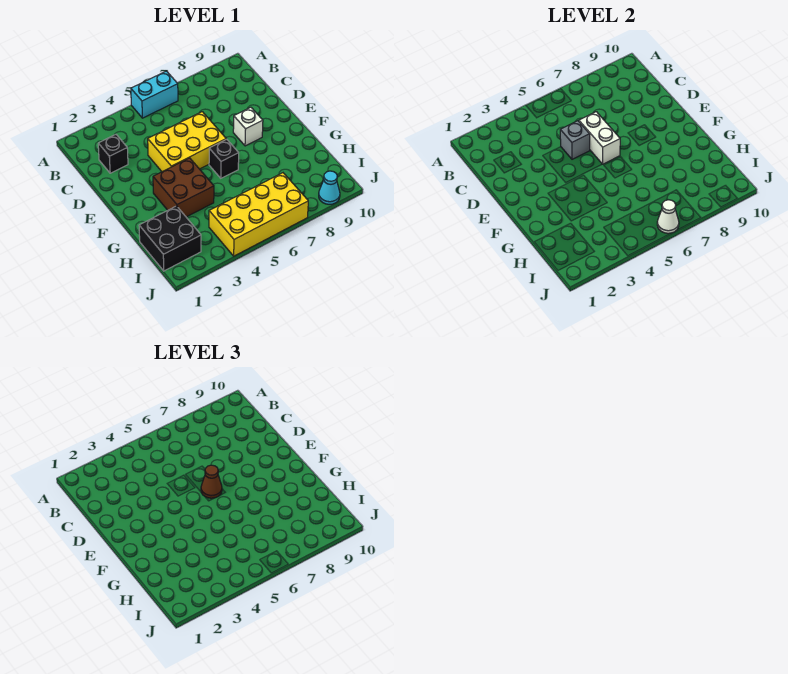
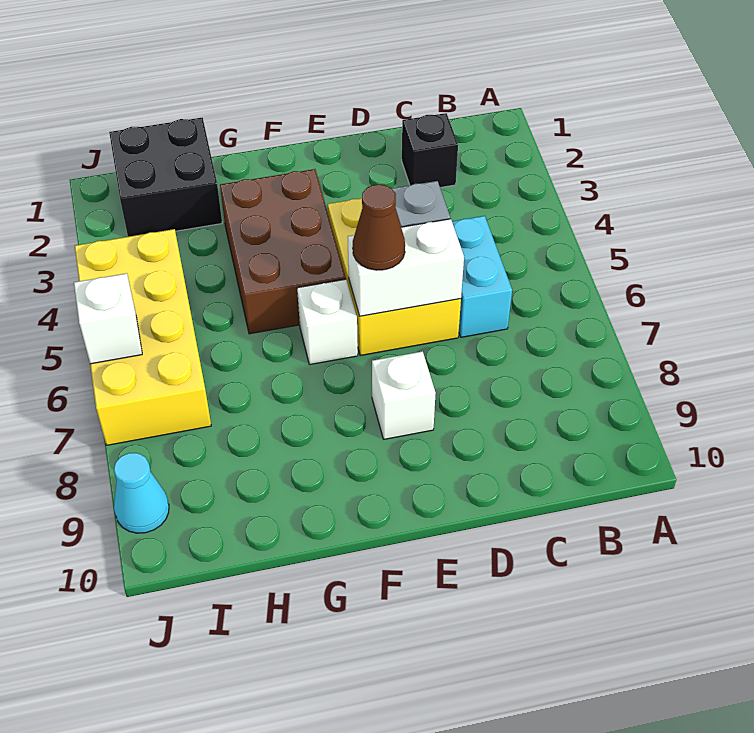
cyan brick A5:A6 level 1 -> cyan brick C5:C6 level 1
brown brick F3:G4 level 1 -> brown brick F3:G5 level 1
black brick F6 level 1 -> white brick F6 level 1
white cone J6 level 2 -> white brick J6 level 2

